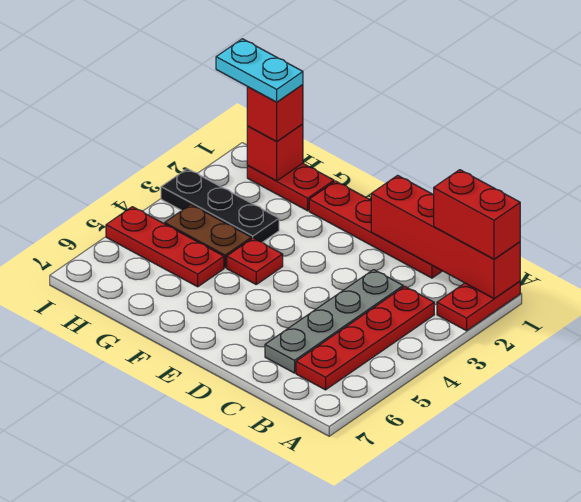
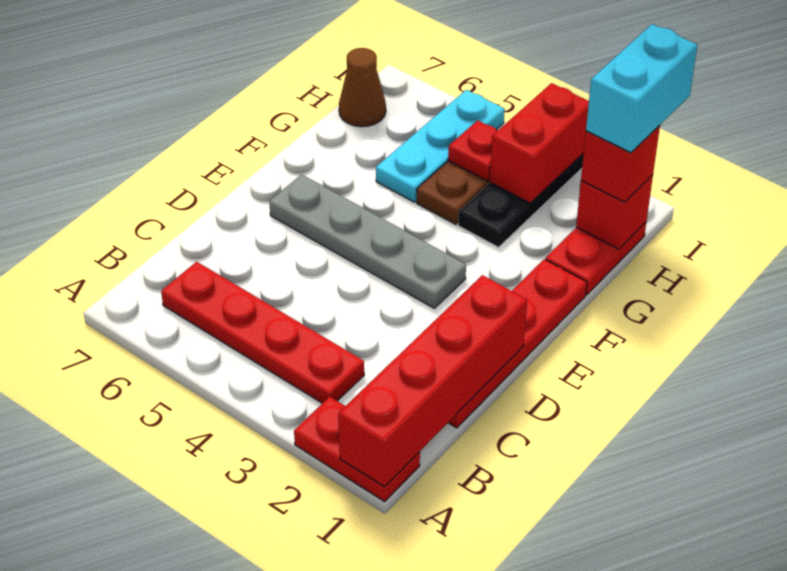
red brick A1:B1 level 3 -> red brick H3:I3 level 2
grey plate C3:C6 level 1 -> grey plate E3:E6 level 1
red plate F4 level 1 -> red plate H4 level 2
red plate G5:I5 level 1 -> cyan plate G5:I5 level 1
cyan plate H1:I1 level 4 -> cyan brick H1:I1 level 4
none -> brown cone H7 level 1

